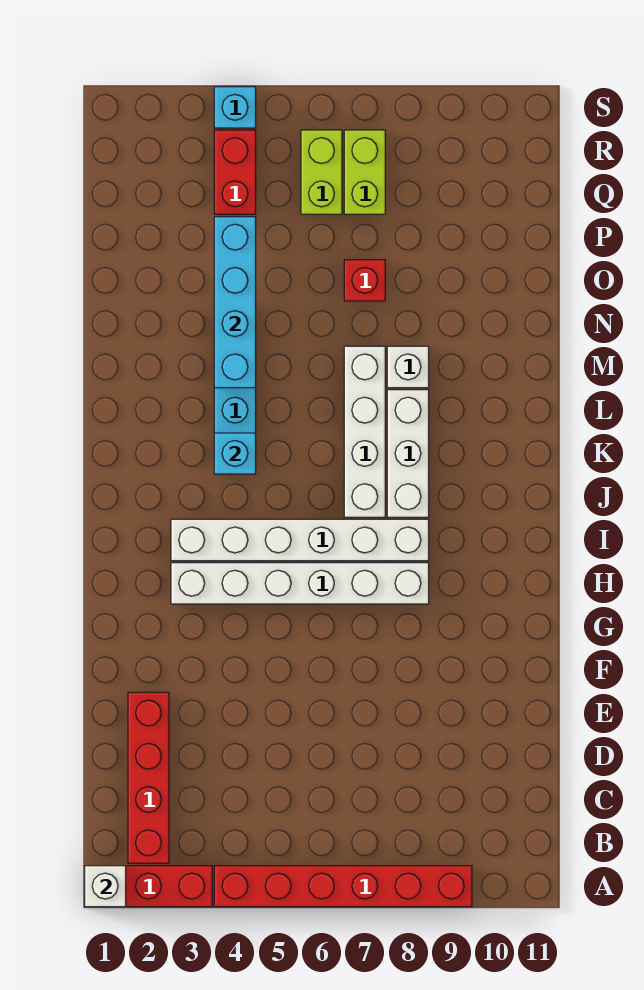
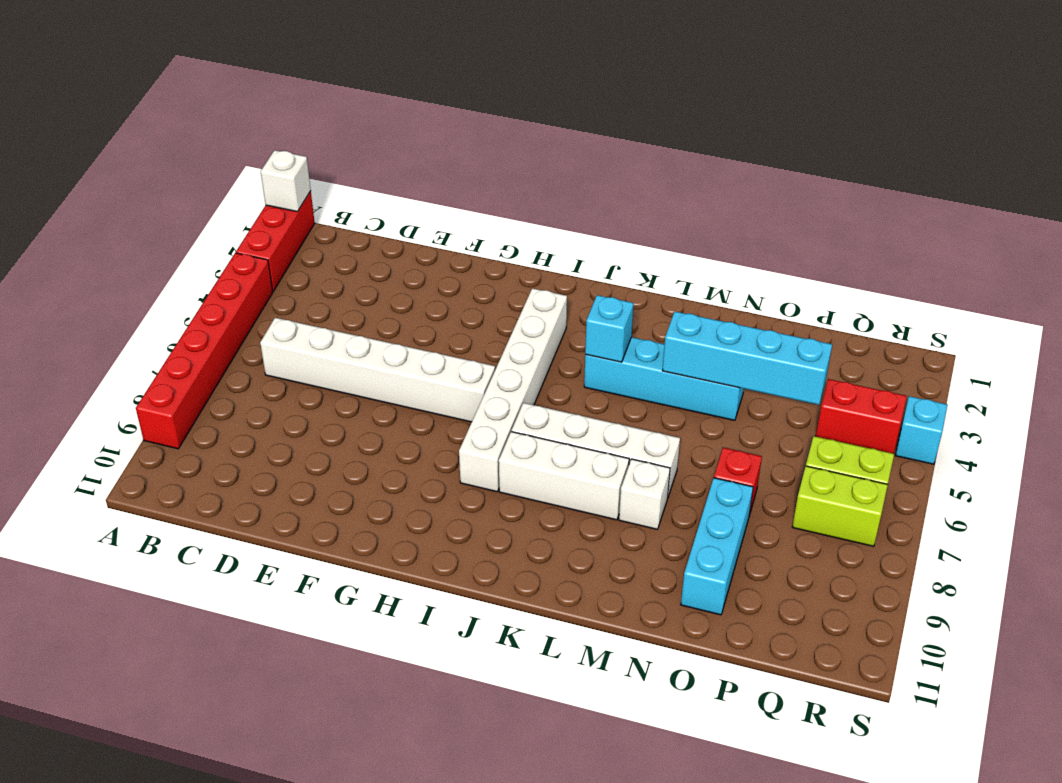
red brick B2:E2 level 1 -> none
white brick H3:H8 level 1 -> white brick C6:H6 level 1
none -> cyan brick O8:O10 level 1

